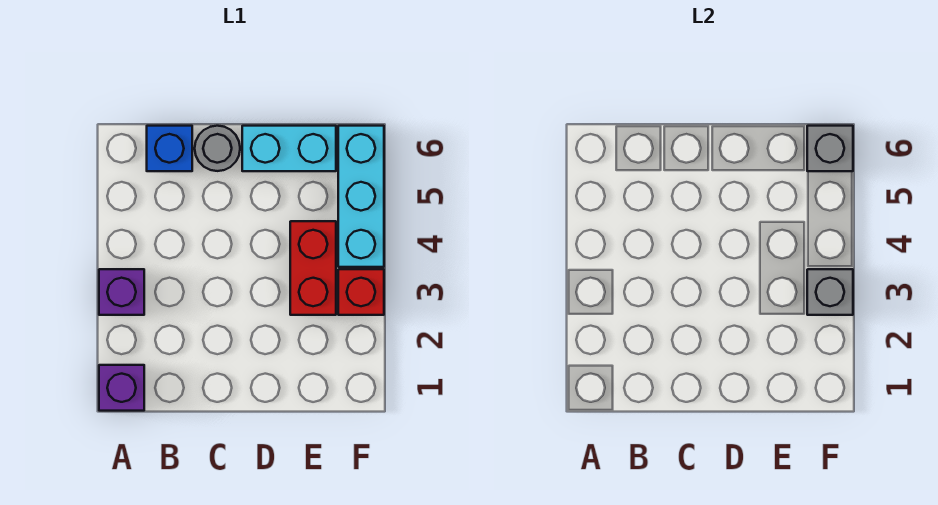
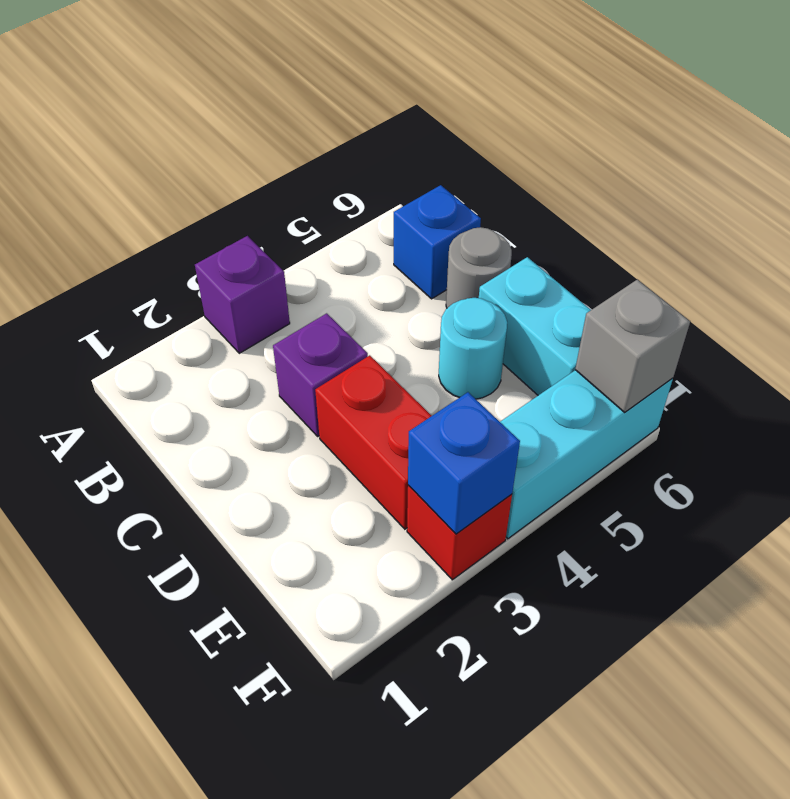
purple brick A1 level 1 -> purple brick C3 level 1
none -> cyan round brick D5 level 1
red brick E3:E4 level 1 -> red brick D3:E3 level 1
grey brick F3 level 2 -> blue brick F3 level 2

